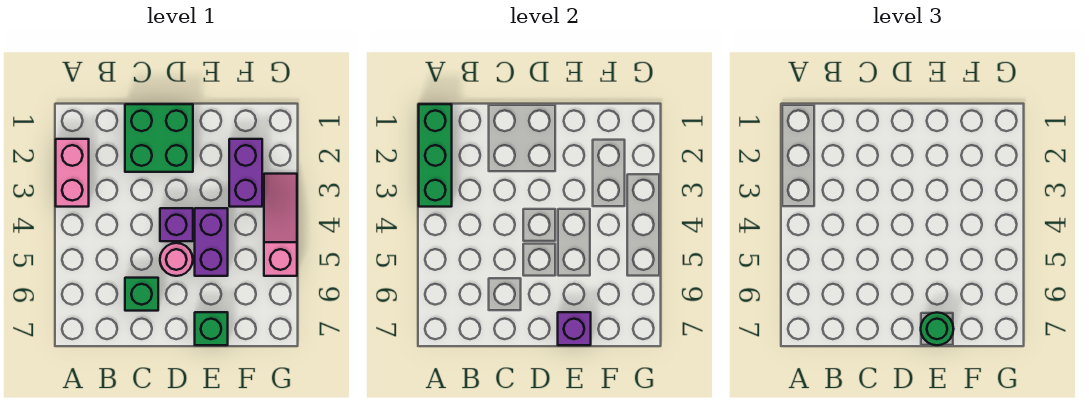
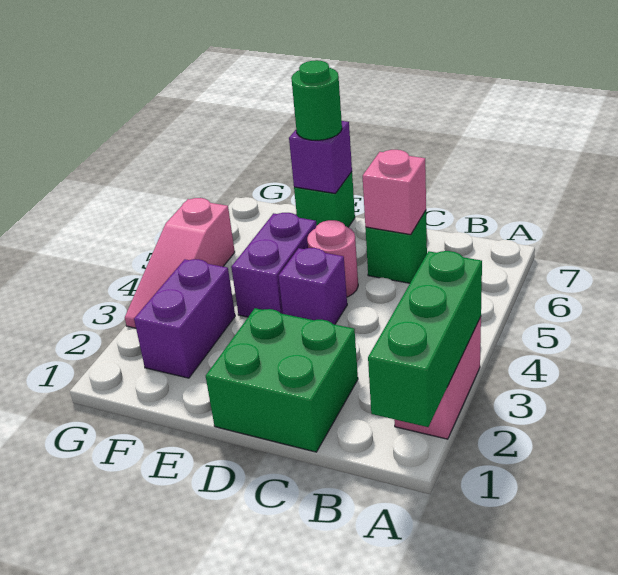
none -> pink brick C6 level 2

